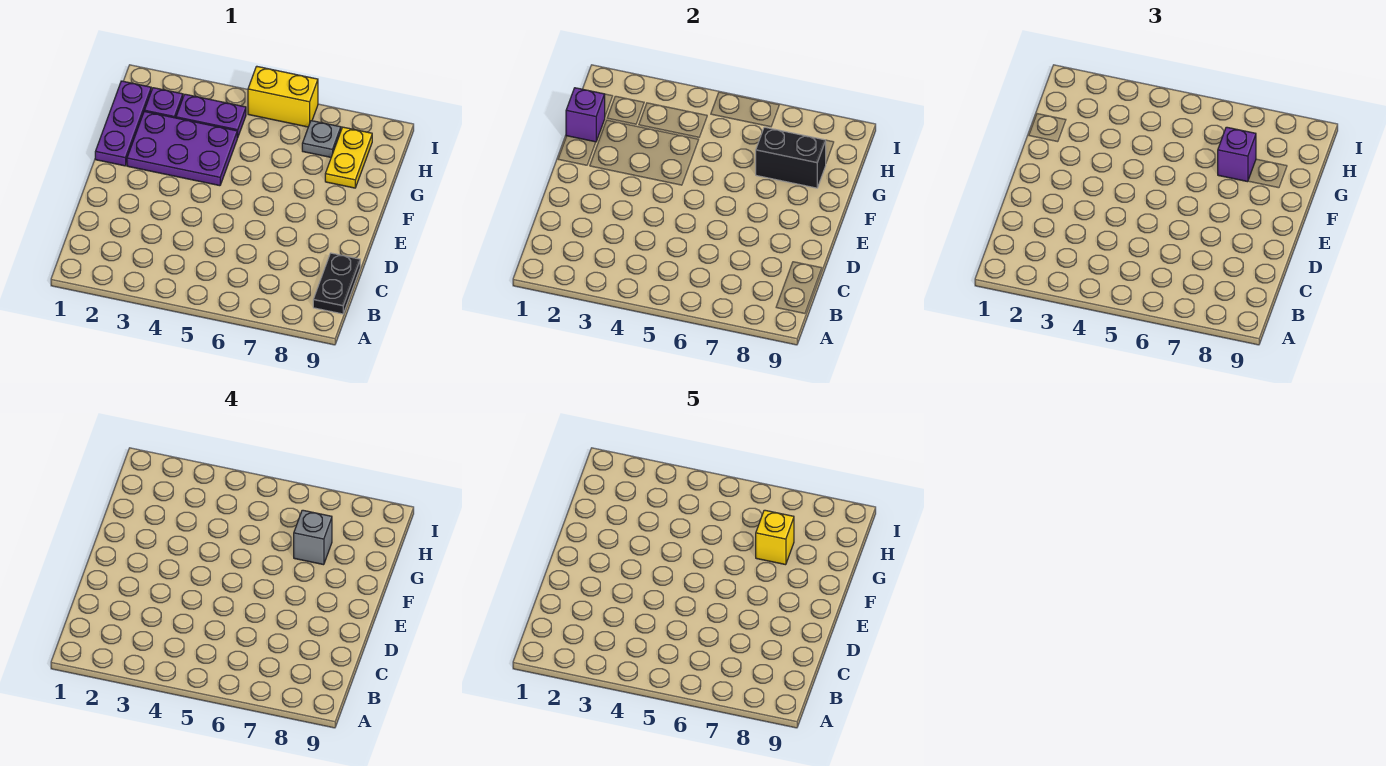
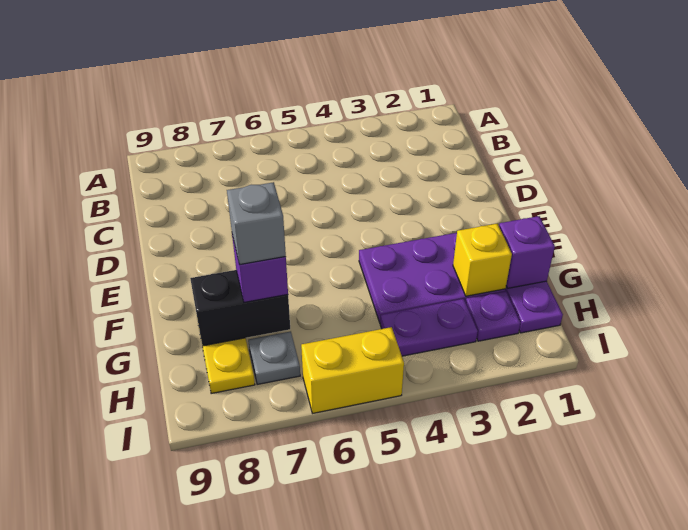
black plate B9:C9 level 1 -> none
yellow brick G7 level 5 -> yellow brick G2 level 2

